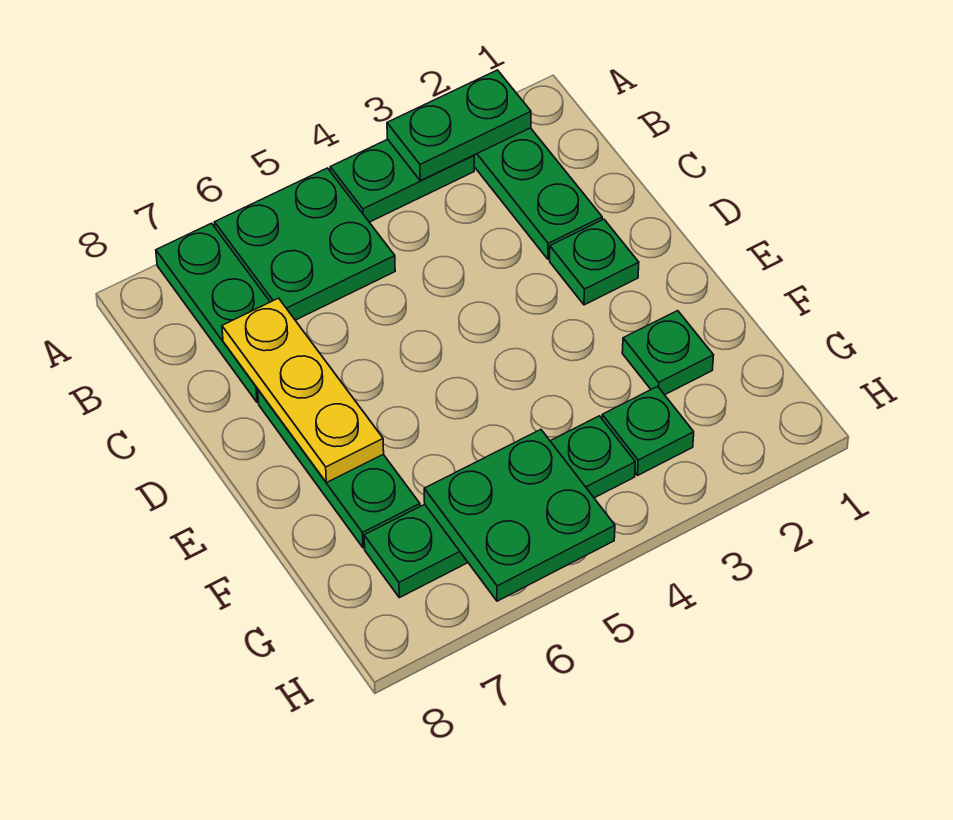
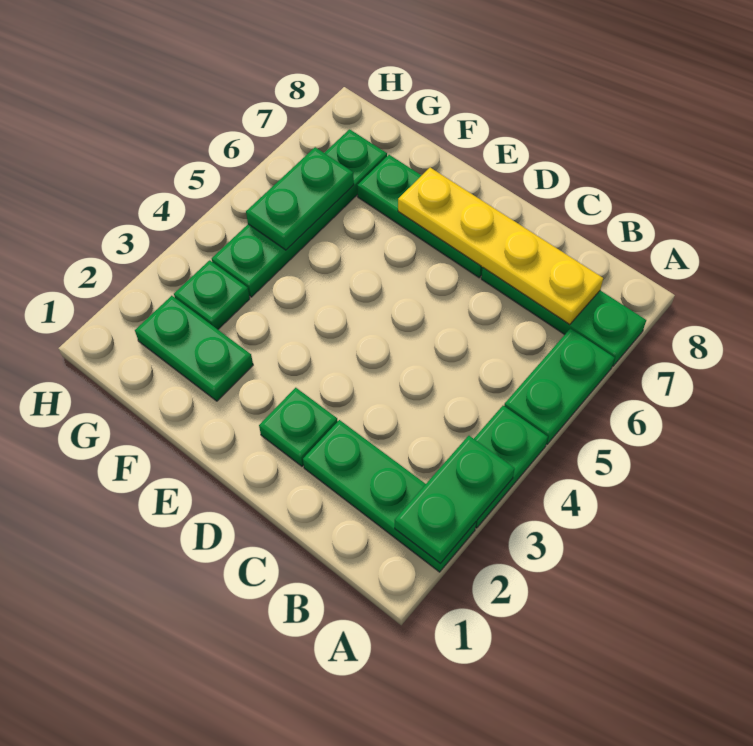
green plate A5:B6 level 1 -> green plate A5:A6 level 1
yellow plate C7:E7 level 2 -> yellow plate B7:E7 level 2
green plate F2 level 1 -> green plate F2:G2 level 1
green plate G5:H6 level 2 -> green plate G5:G6 level 2

